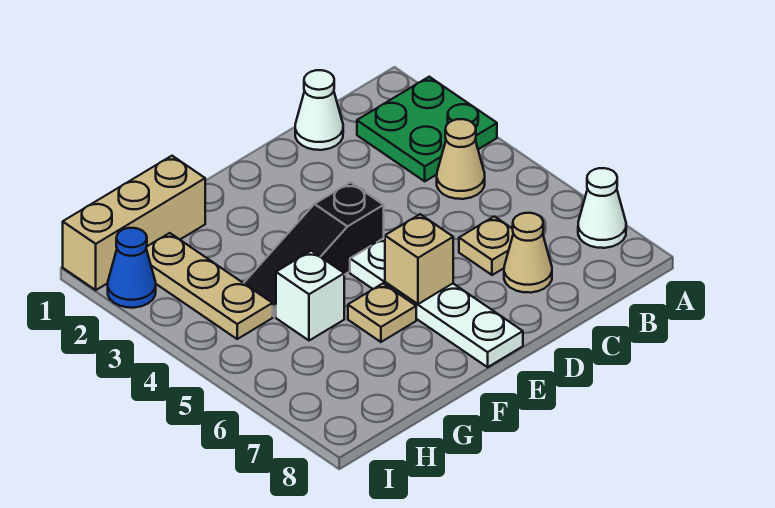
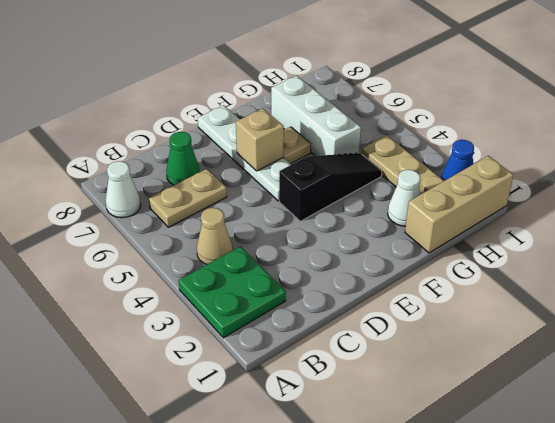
white cone C1 level 1 -> white cone G2 level 1
tan plate C6 level 1 -> tan plate B6:C6 level 1
tan cone C7 level 1 -> green cone C7 level 1
white brick G5 level 1 -> white brick G5:G7 level 1

